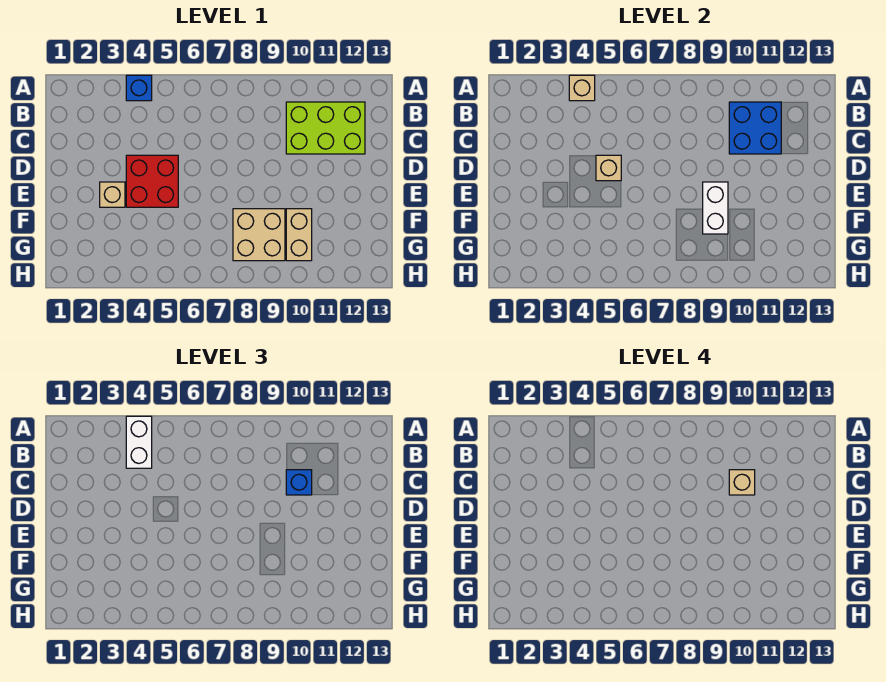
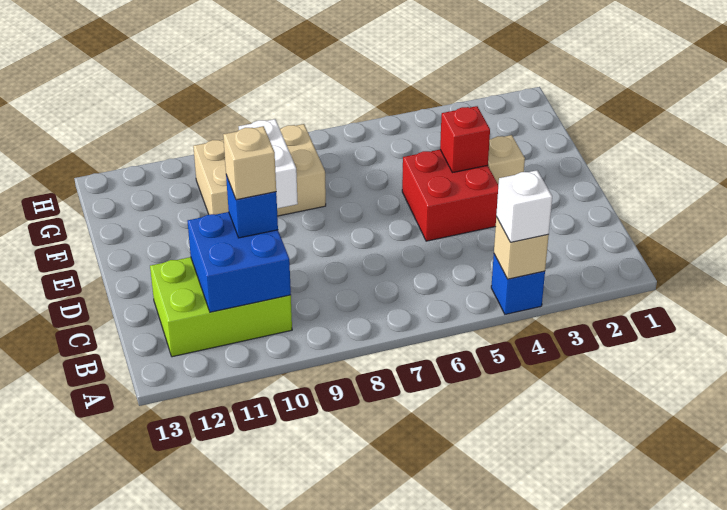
white brick A4:B4 level 3 -> white brick A4 level 3
tan brick D5 level 2 -> none
none -> red brick E4 level 2

